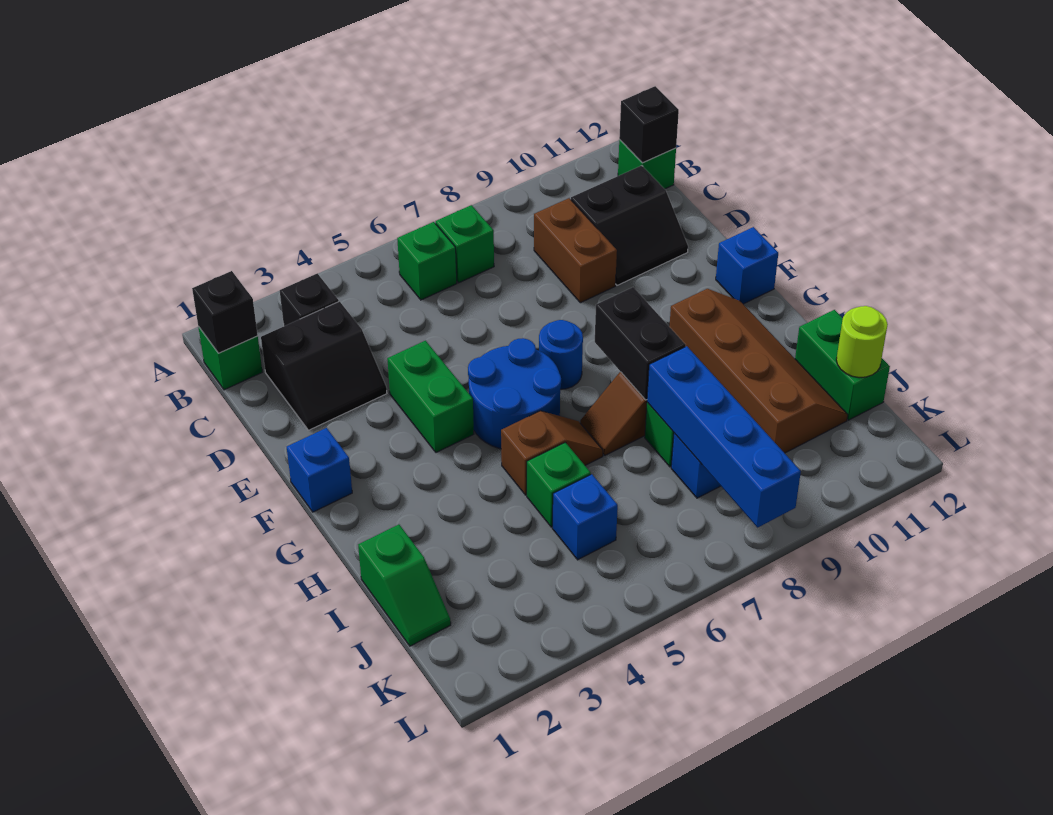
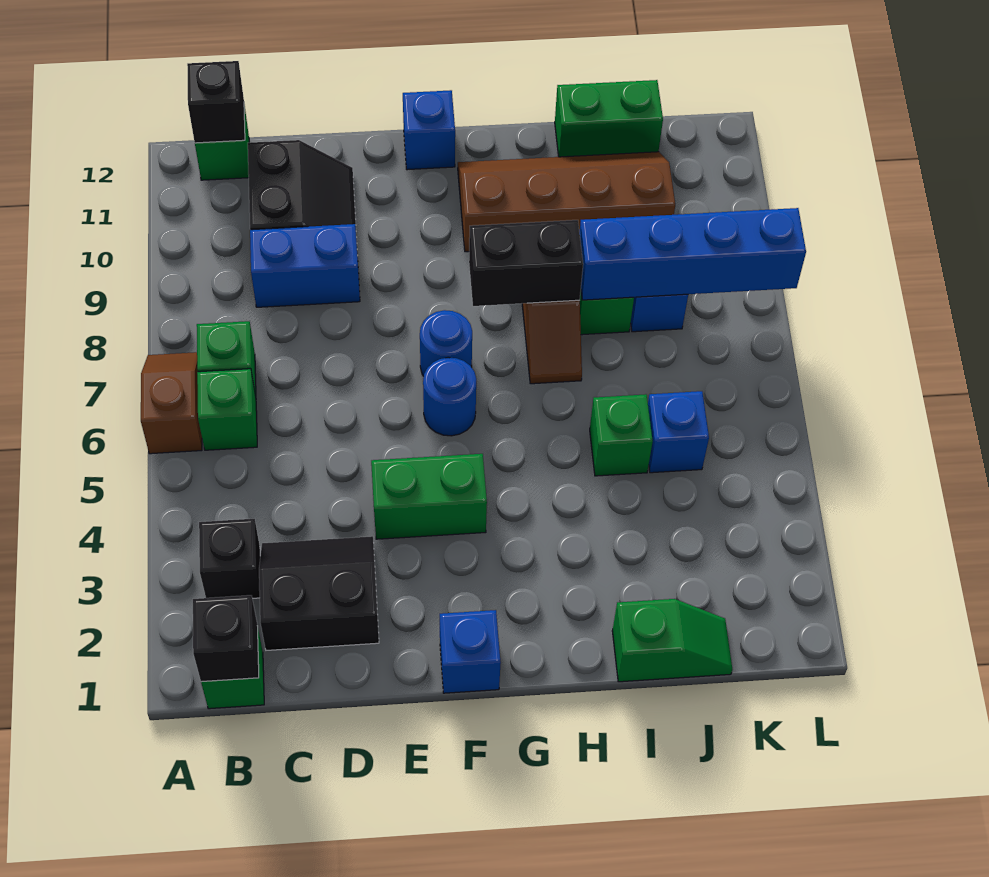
black slope C2:D3 level 1 top C -> black slope C2:D3 level 1 top 2
brown brick C9:D9 level 1 -> blue brick C9:D9 level 1
blue round brick F5:G6 level 1 -> blue round brick F6 level 1
brown slope H5:H6 level 1 top 5 -> brown slope A6:A7 level 1 top 6
lime round brick J12 level 2 -> none

